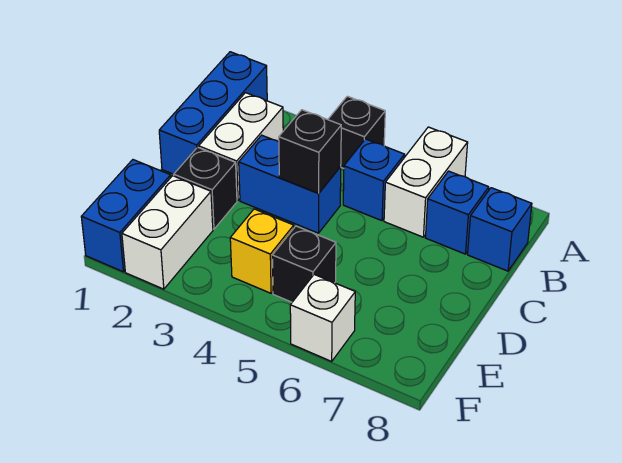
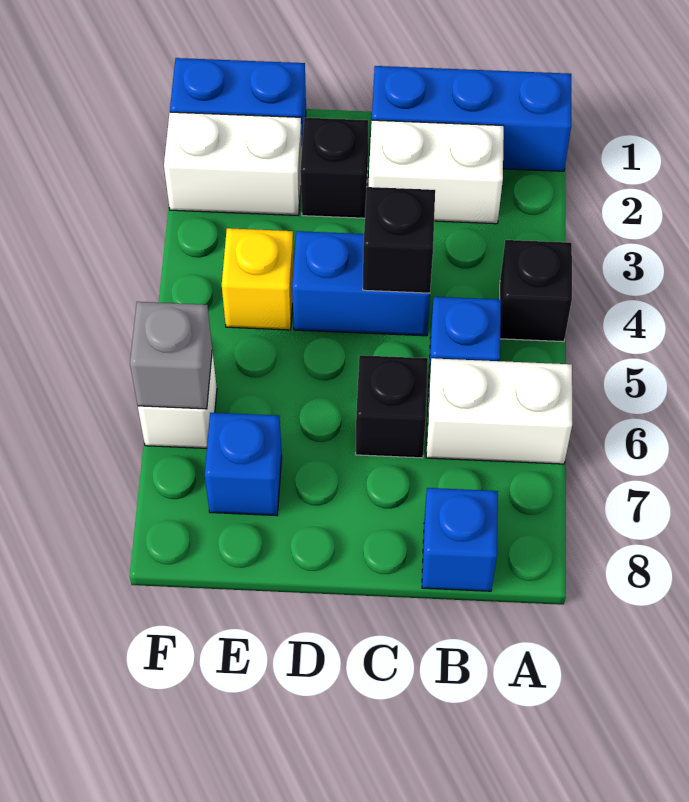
blue brick B7 level 1 -> blue brick E7 level 1
blue brick C3:C4 level 1 -> blue brick C4:D4 level 1
black brick E5 level 1 -> black brick C6 level 1
none -> grey brick F6 level 2

